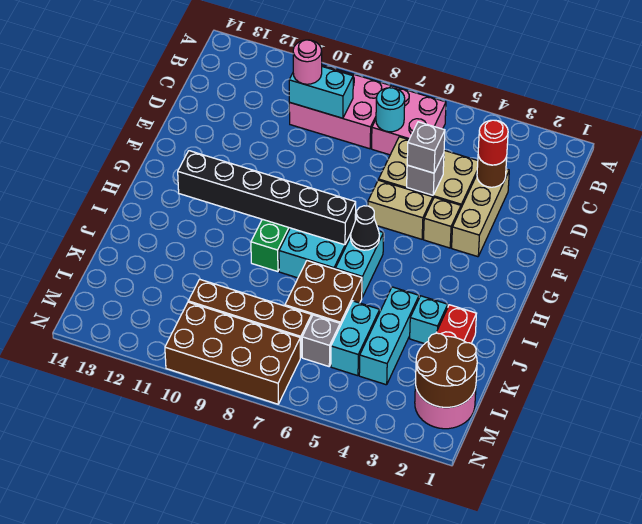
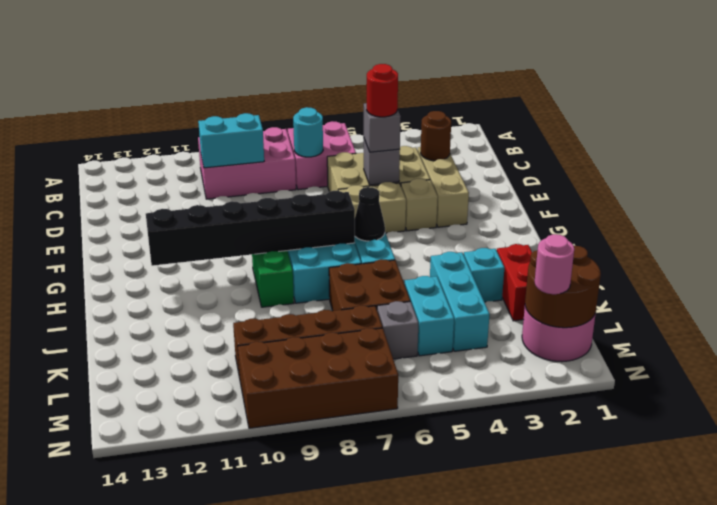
pink round brick C10 level 3 -> pink round brick M2 level 3
red round brick D3 level 3 -> red round brick E5 level 4

